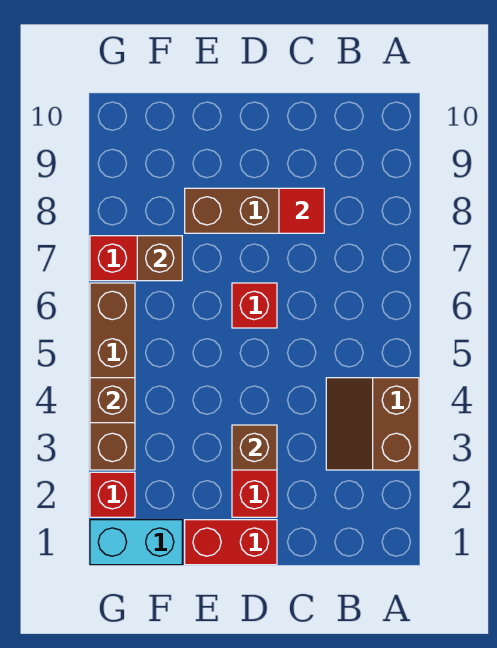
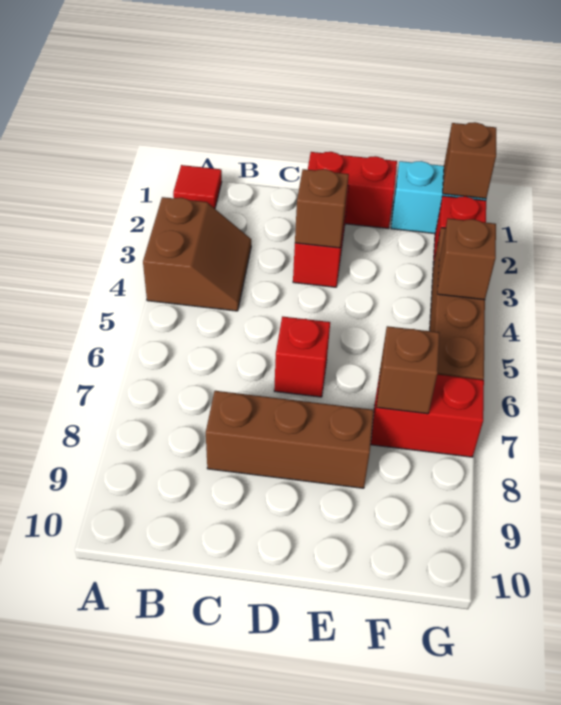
red tile C8 level 2 -> red tile A1 level 1
none -> brown brick G1 level 2

